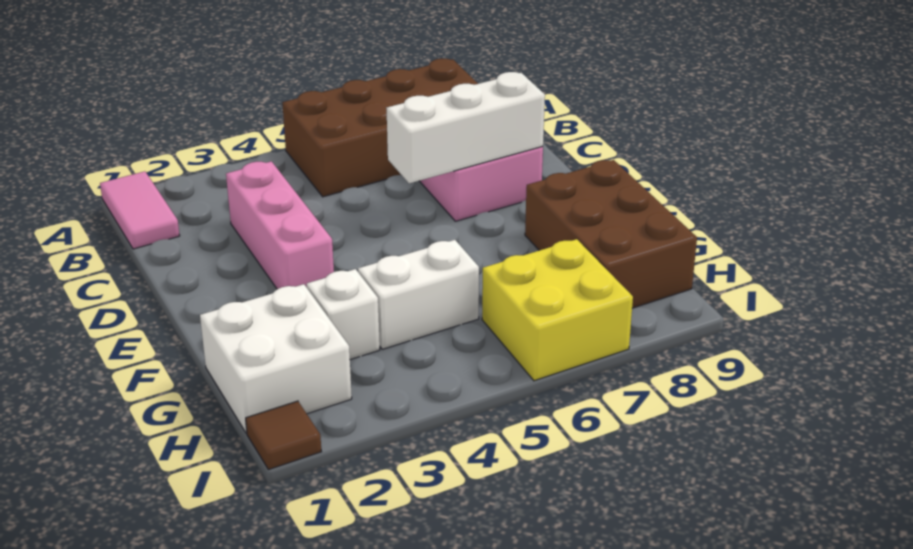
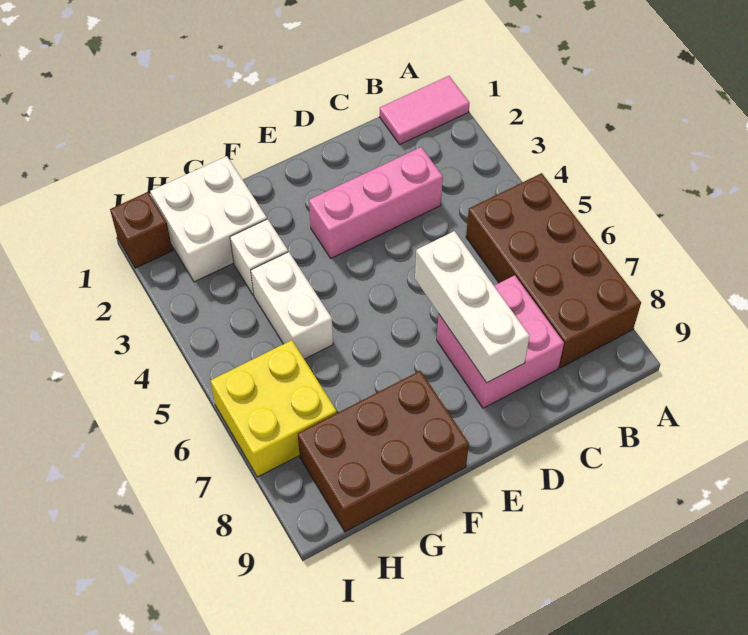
brown tile I1 level 1 -> brown brick I1 level 1

